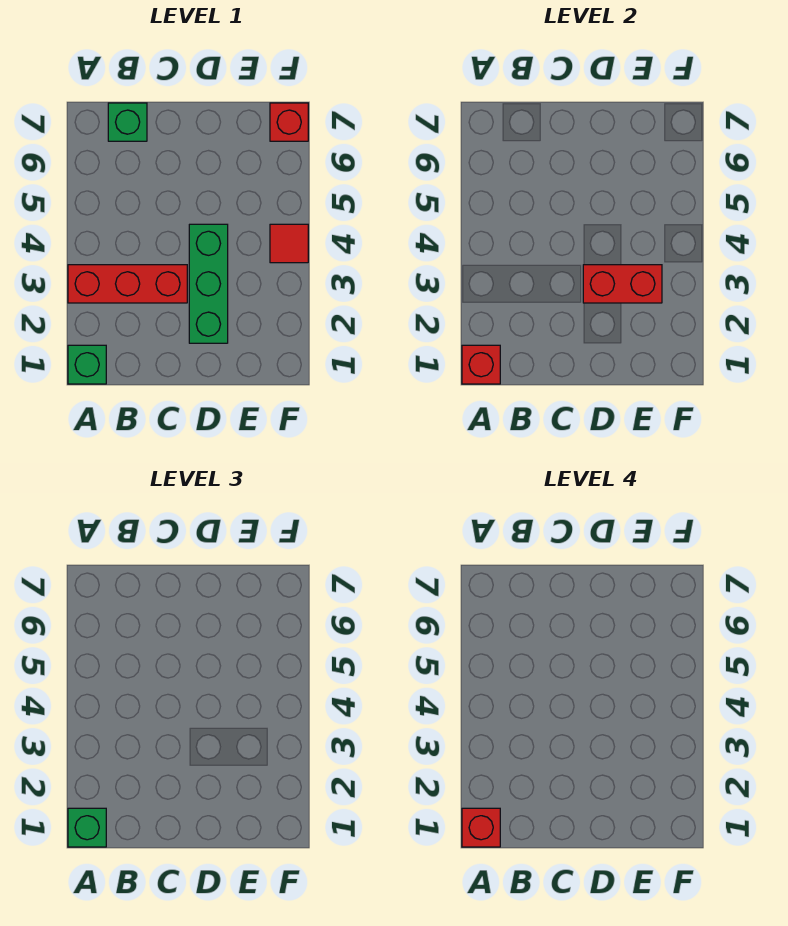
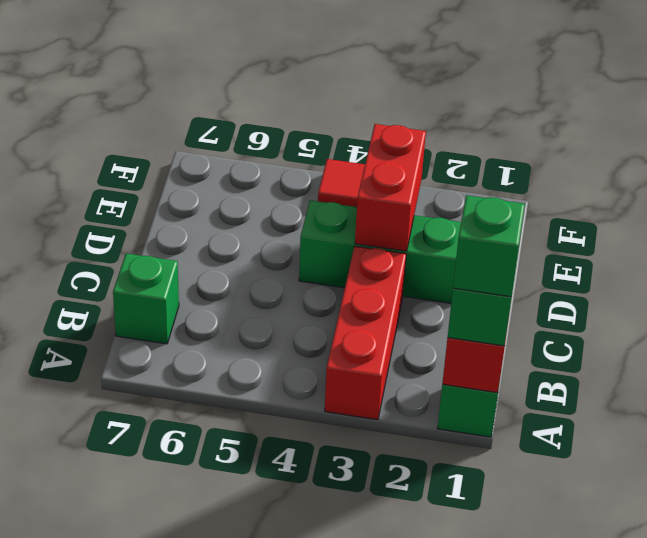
red brick A1 level 4 -> green brick A1 level 4
red brick F7 level 1 -> none

